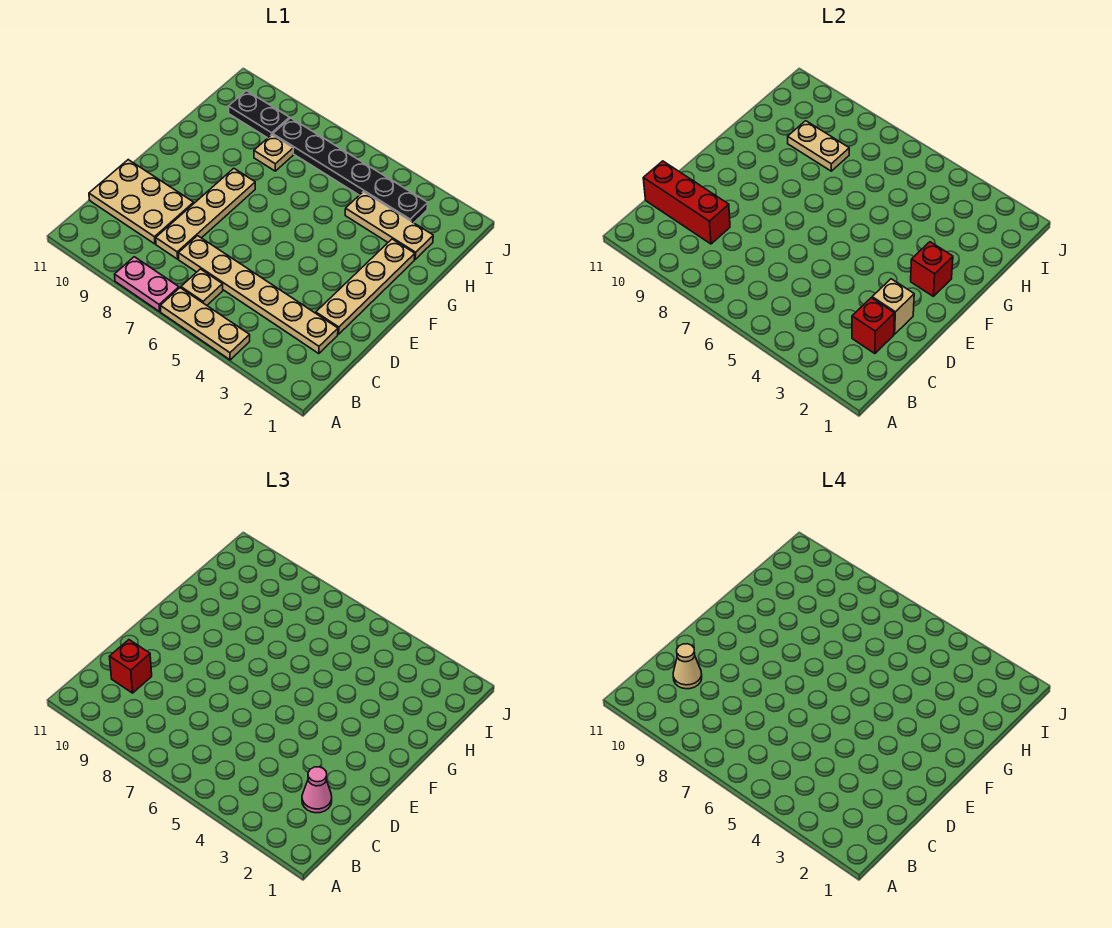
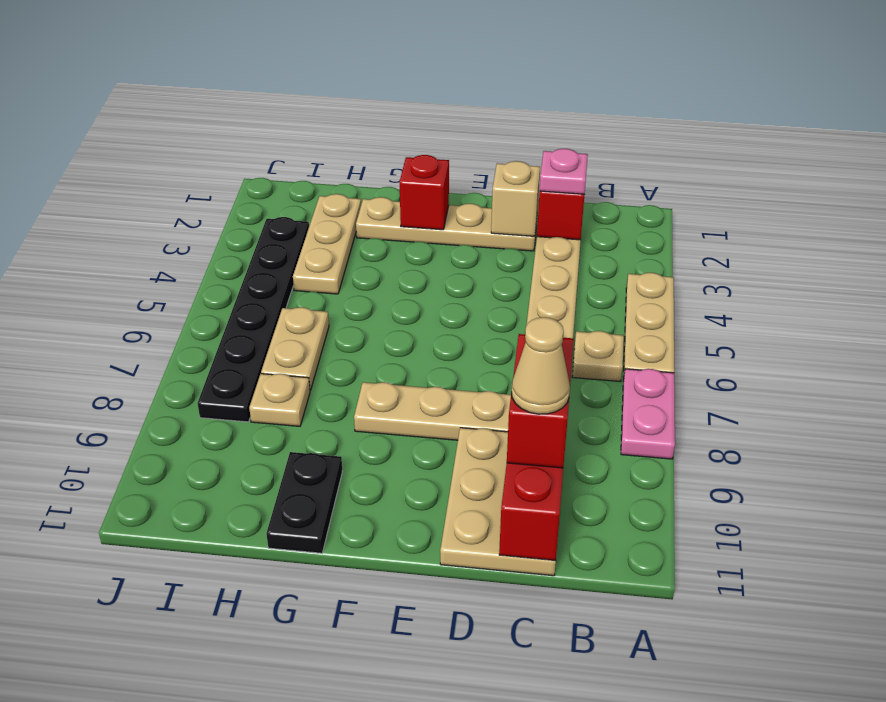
pink cone C2 level 3 -> pink plate C2 level 3
red brick C10 level 3 -> red brick C9:C10 level 3
tan plate H8:H9 level 2 -> tan plate H6:H7 level 1
black plate I9:I10 level 1 -> black plate G10:G11 level 1

